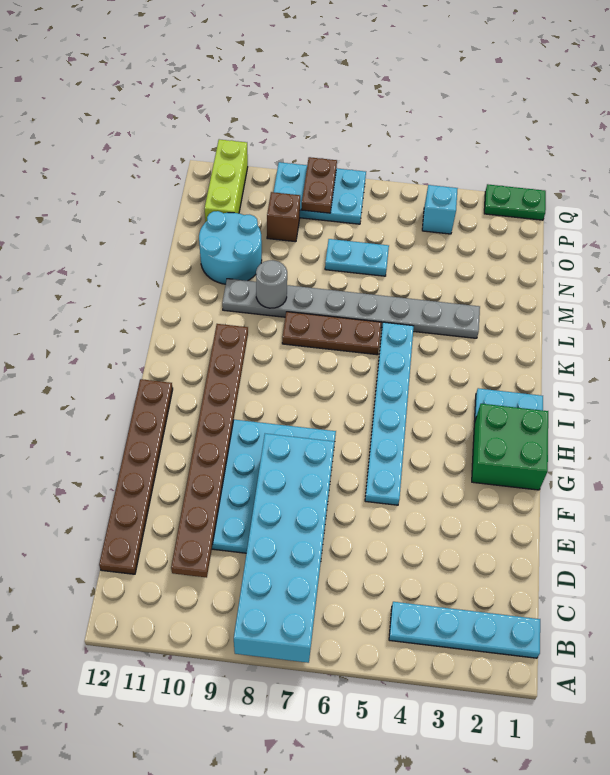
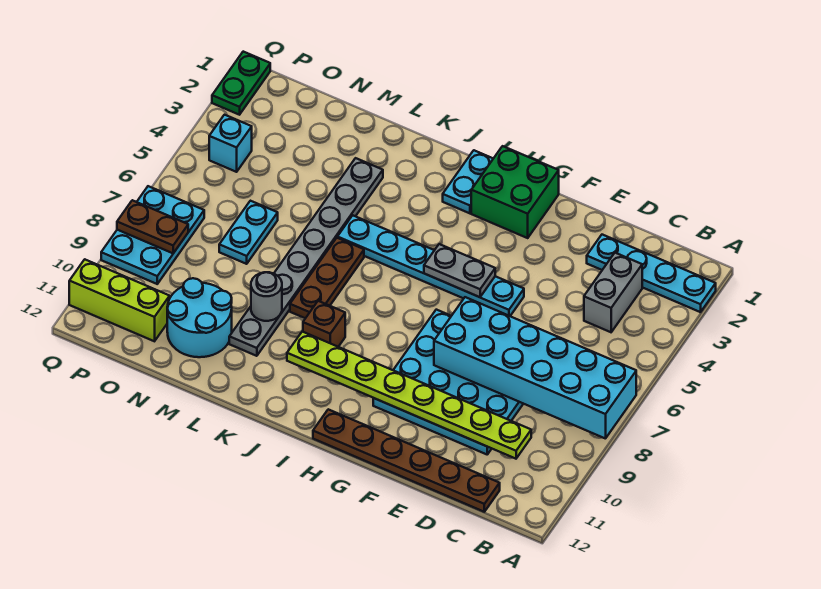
cyan plate B1:B4 level 1 -> cyan plate A2:D2 level 1
none -> grey brick C3:C4 level 1
brown plate C10:J10 level 2 -> lime plate C10:J10 level 2
none -> grey plate G5:H5 level 2
brown brick O9 level 1 -> brown brick J9 level 1

